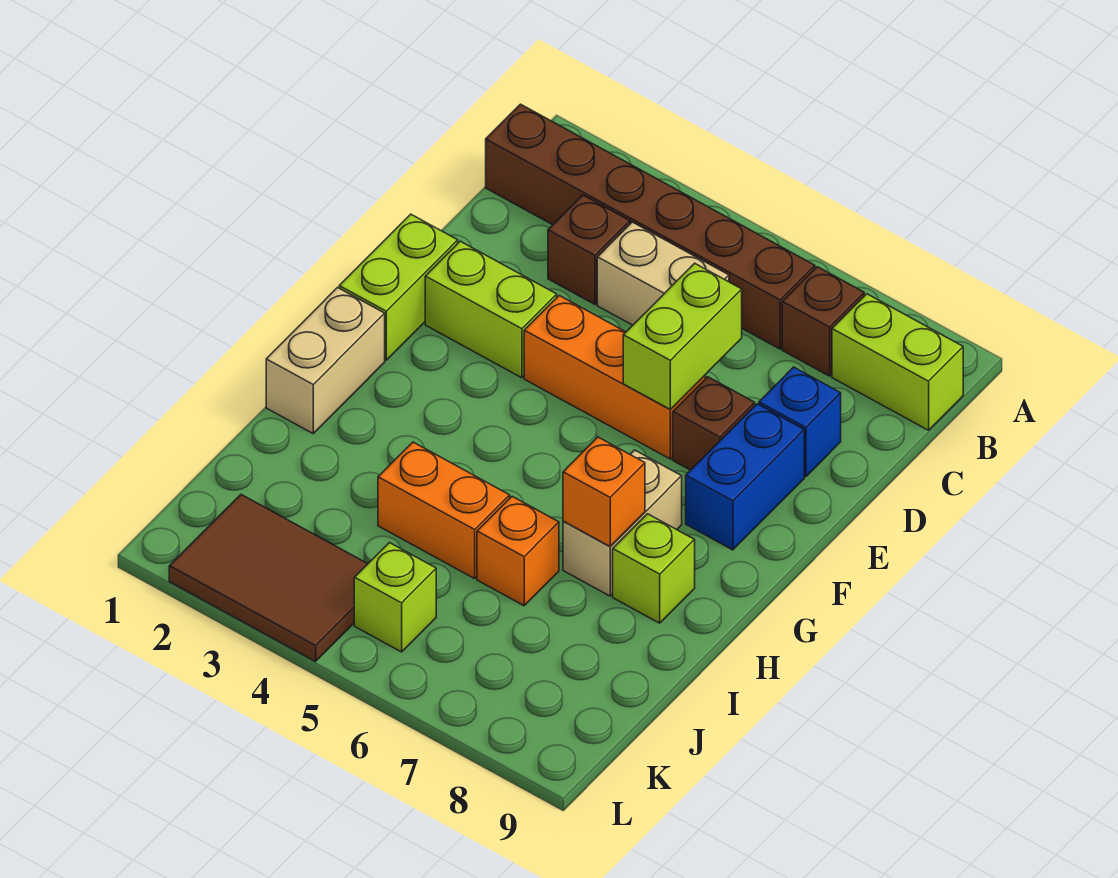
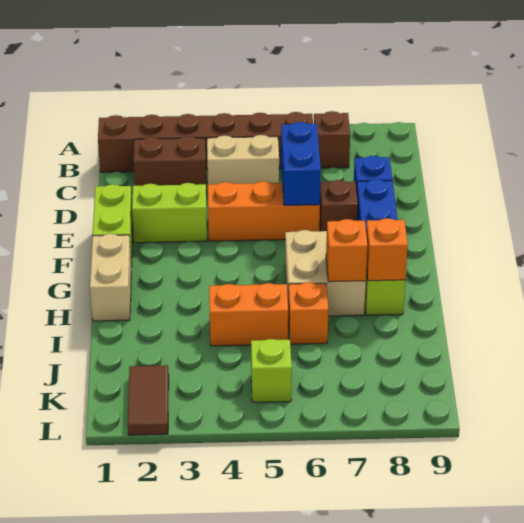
lime brick B8:B9 level 1 -> none
brown brick C3 level 1 -> brown brick C2:C3 level 1
lime brick D6:E6 level 2 -> blue brick D6:E6 level 2
tan brick G7:H7 level 1 -> tan brick G6:H7 level 1
none -> orange brick H8 level 2
brown tile K2:L4 level 1 -> brown tile K2:L2 level 1

